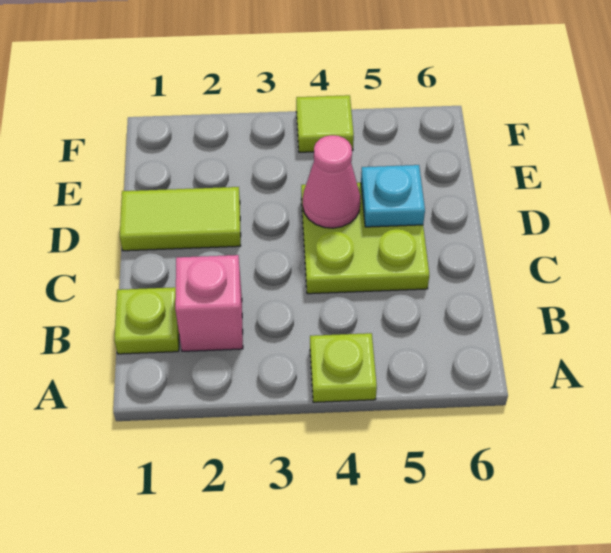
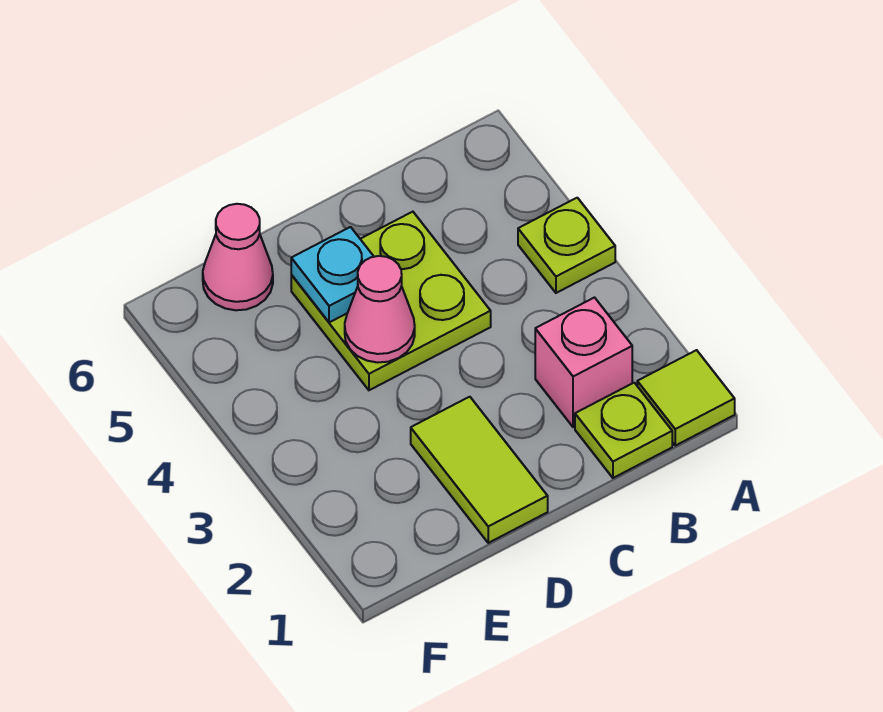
none -> pink cone E6 level 1
lime tile F4 level 1 -> lime tile A1 level 1

